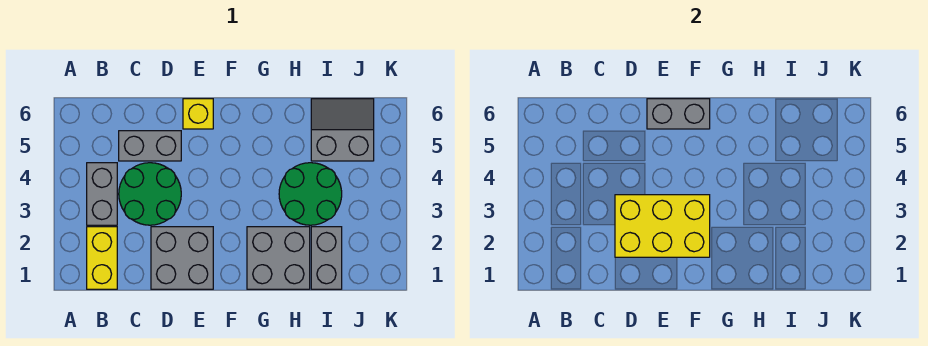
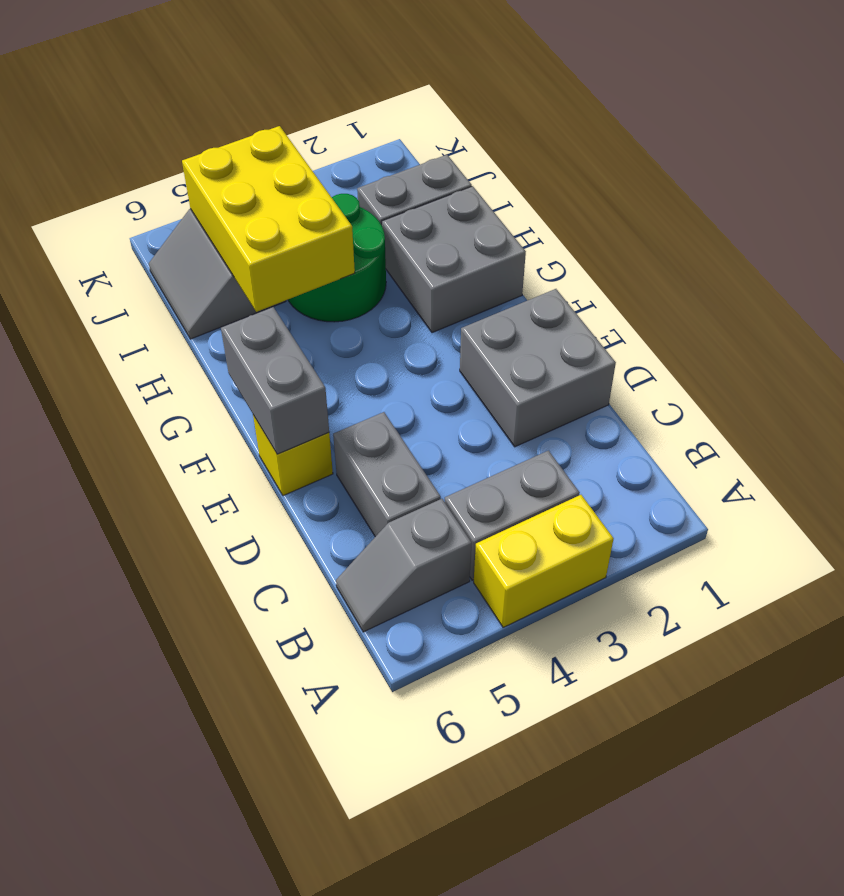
yellow brick B1:B2 level 1 -> yellow brick A3:A4 level 1
none -> grey slope B5:B6 level 1 top 5
green round brick C3:D4 level 1 -> none
yellow brick D2:F3 level 2 -> yellow brick H4:J5 level 2

